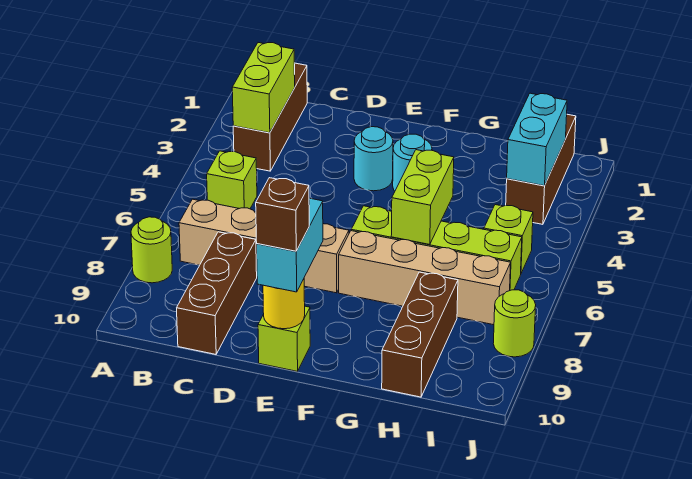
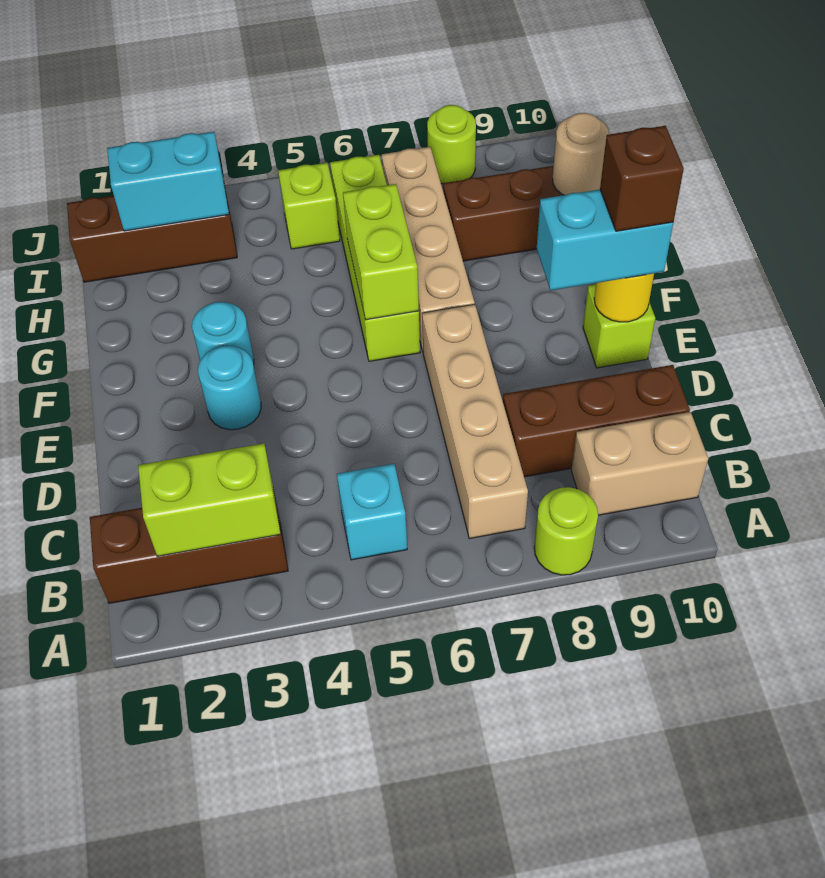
lime brick B5 level 1 -> cyan brick B5 level 1
none -> tan brick B9:B10 level 1
lime brick G5:G6 level 2 -> lime brick F6:G6 level 2
none -> tan round brick H10 level 2

